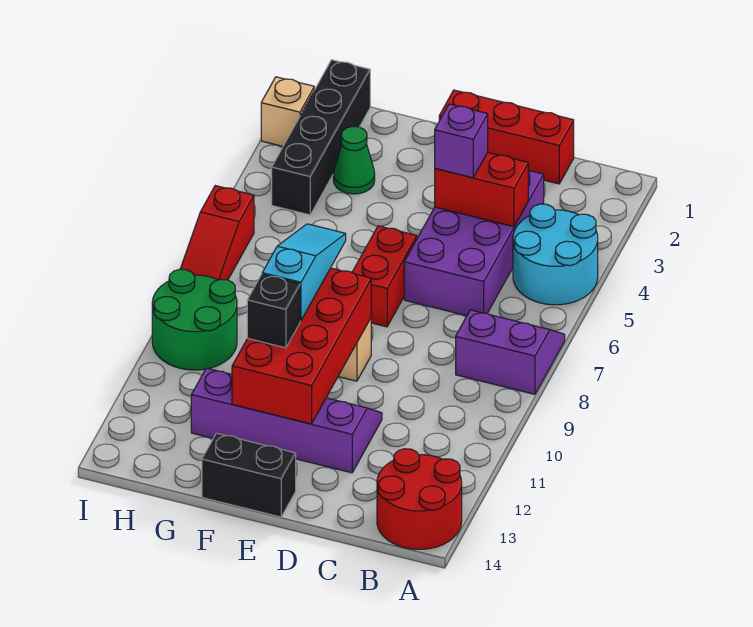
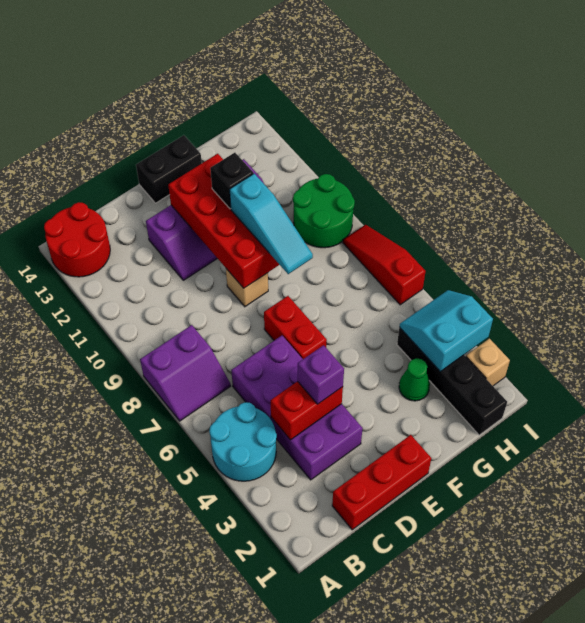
none -> cyan slope H3:I4 level 2 top 3

